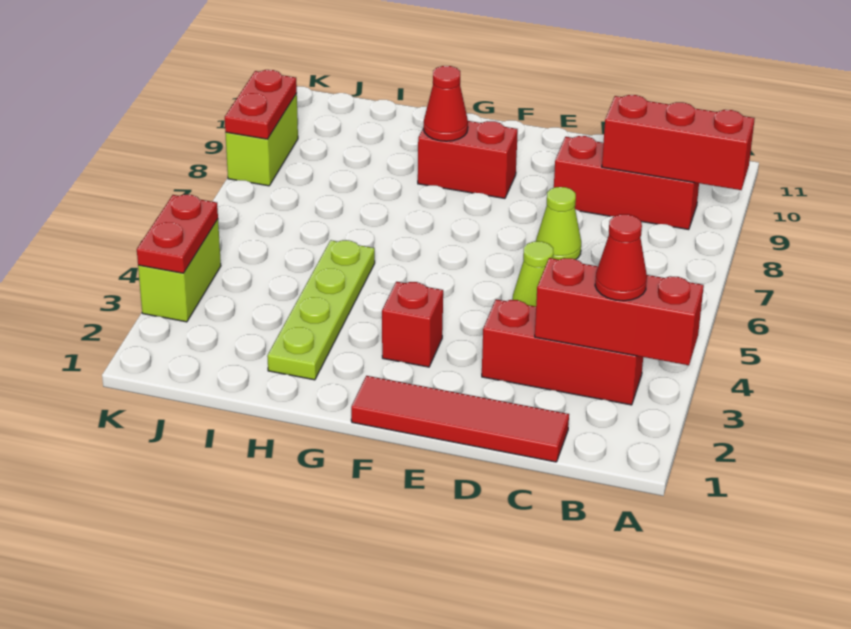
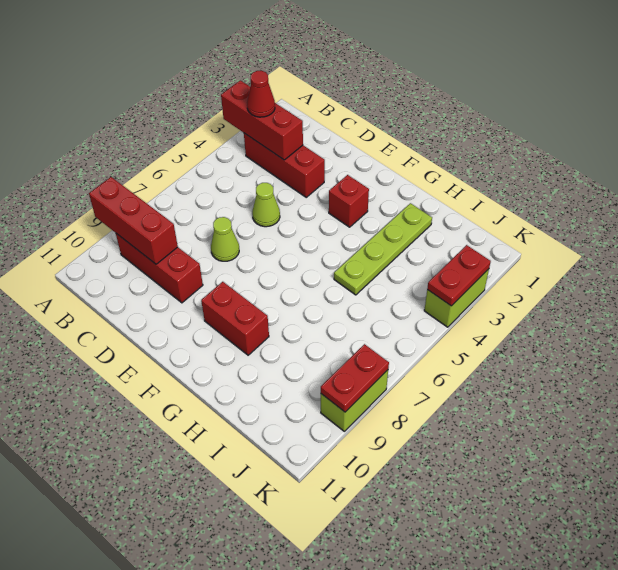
red tile C1:F1 level 1 -> none
red cone G9 level 2 -> none

